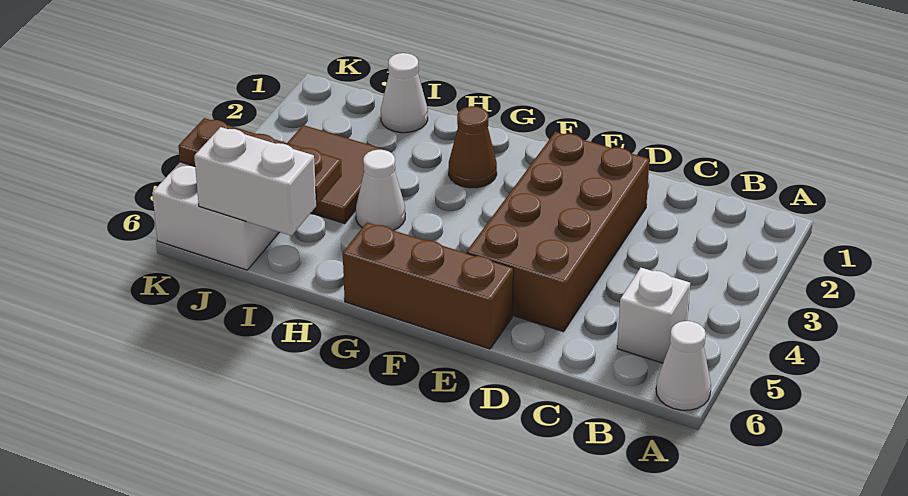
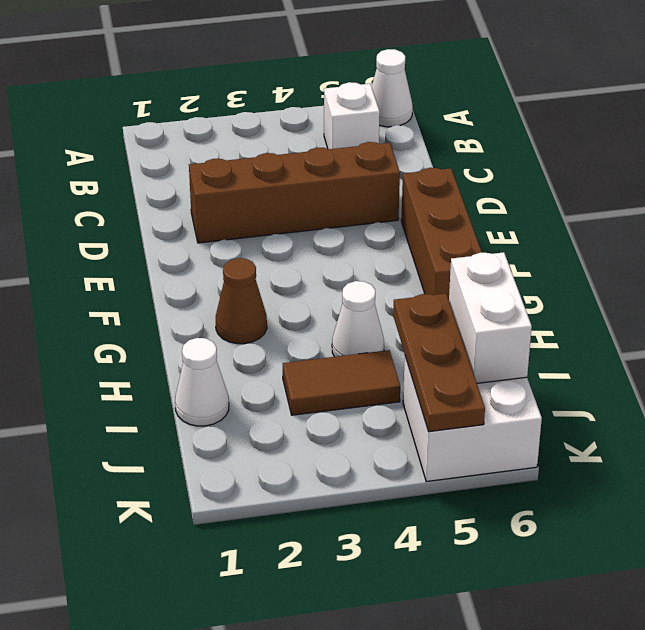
brown brick D2:E5 level 1 -> brown brick D2:D5 level 1
brown tile I3:J4 level 1 -> brown tile I3:I4 level 1

